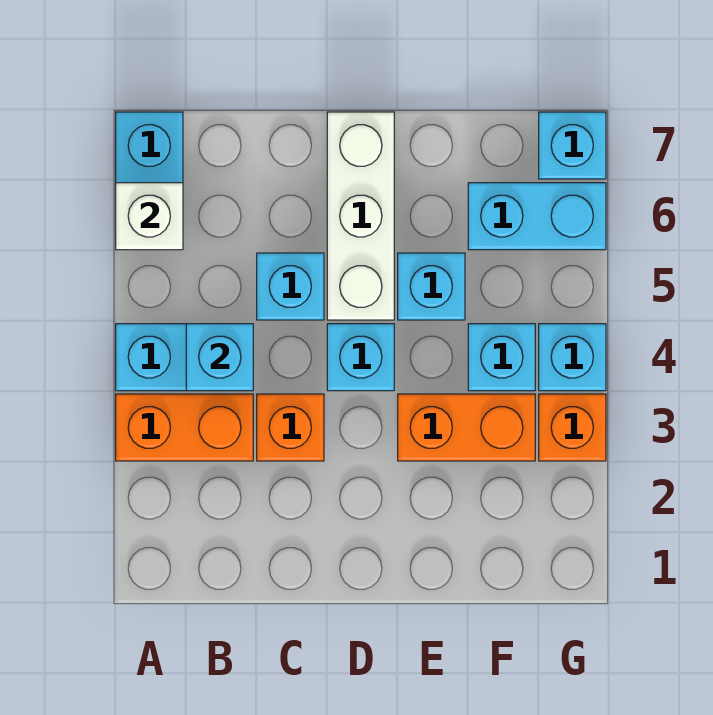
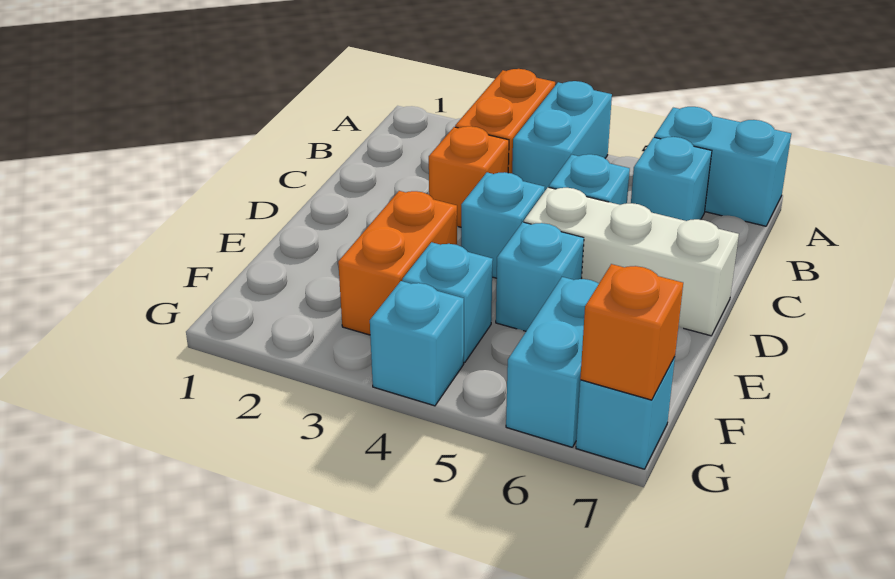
white brick A6 level 2 -> none
cyan brick B4 level 2 -> cyan brick B6 level 1
orange brick G3 level 1 -> orange brick G7 level 2

